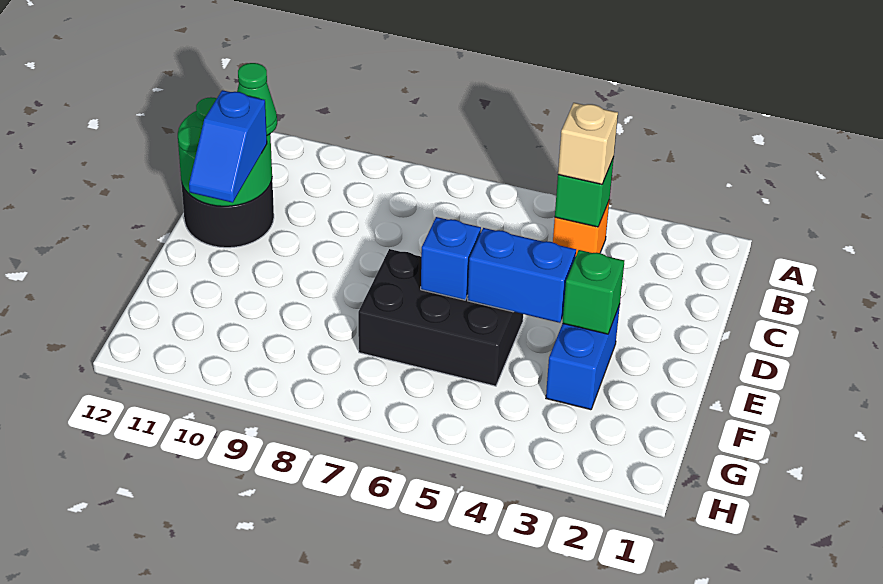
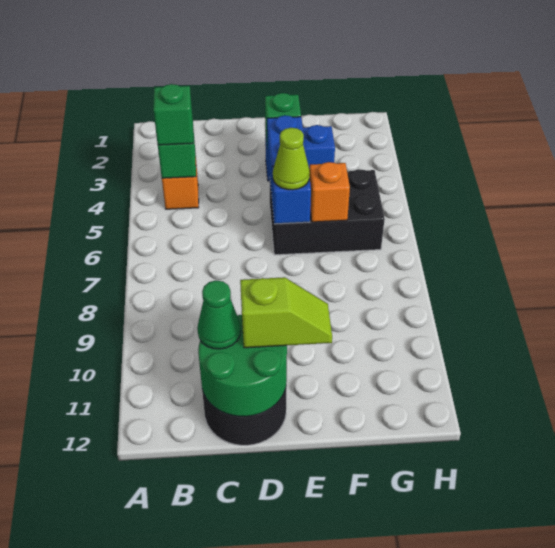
tan brick B4 level 3 -> green brick B4 level 3
blue slope D11:E11 level 3 top D -> lime slope D11:E11 level 3 top D
black brick E5:F7 level 1 -> black brick E5:G6 level 1
none -> lime cone E6 level 3
none -> orange brick F6 level 2

